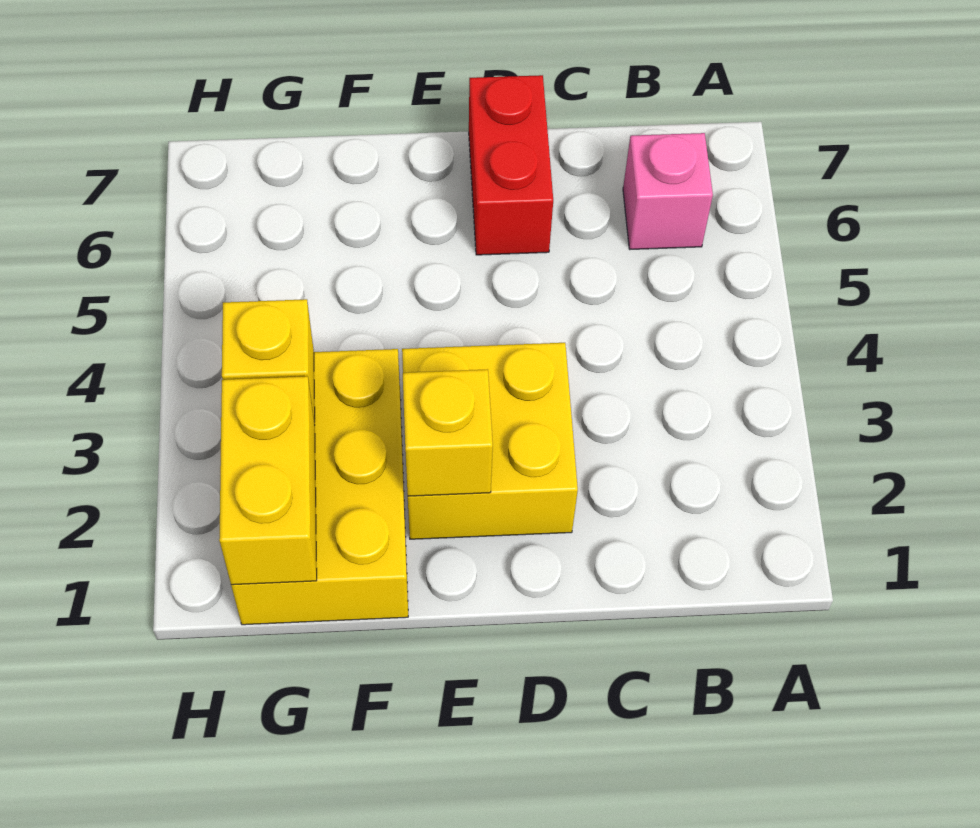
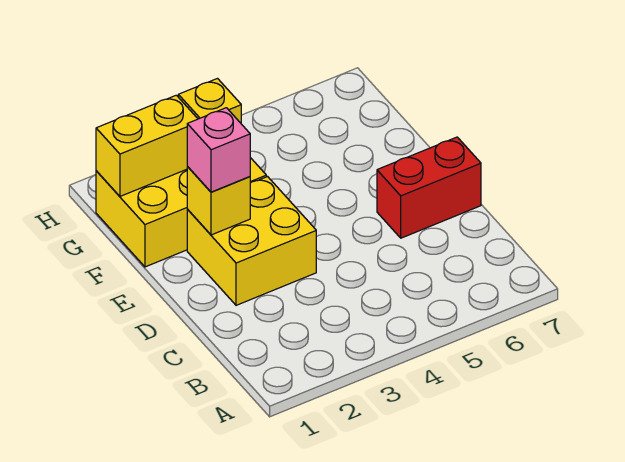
pink brick B6 level 1 -> pink brick E2 level 3

